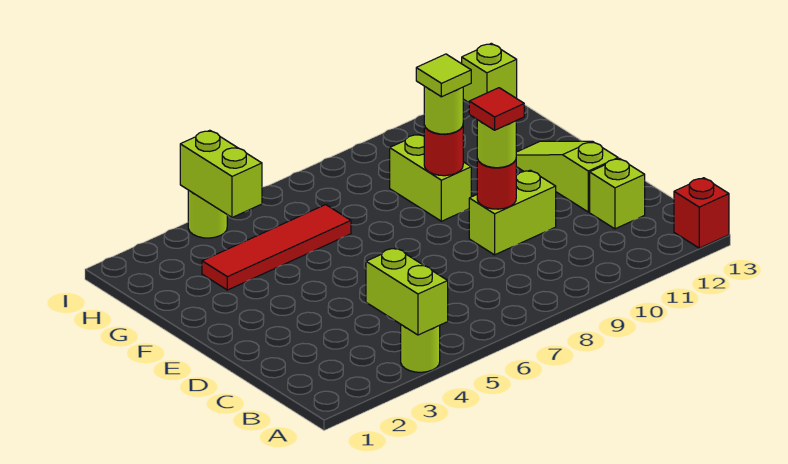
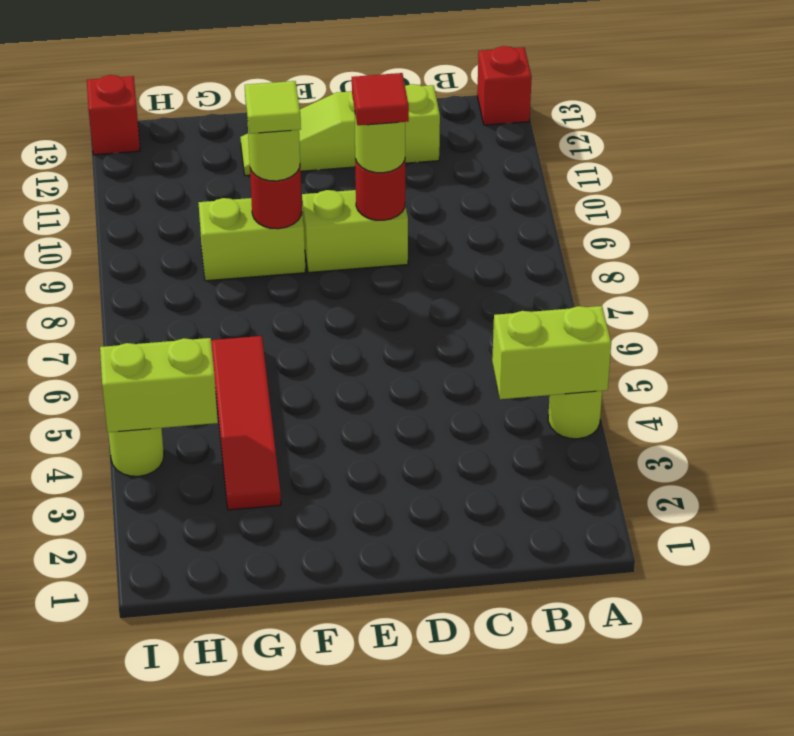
lime brick D9:D10 level 1 -> lime brick D9:E9 level 1
lime brick I13 level 1 -> red brick I13 level 1

